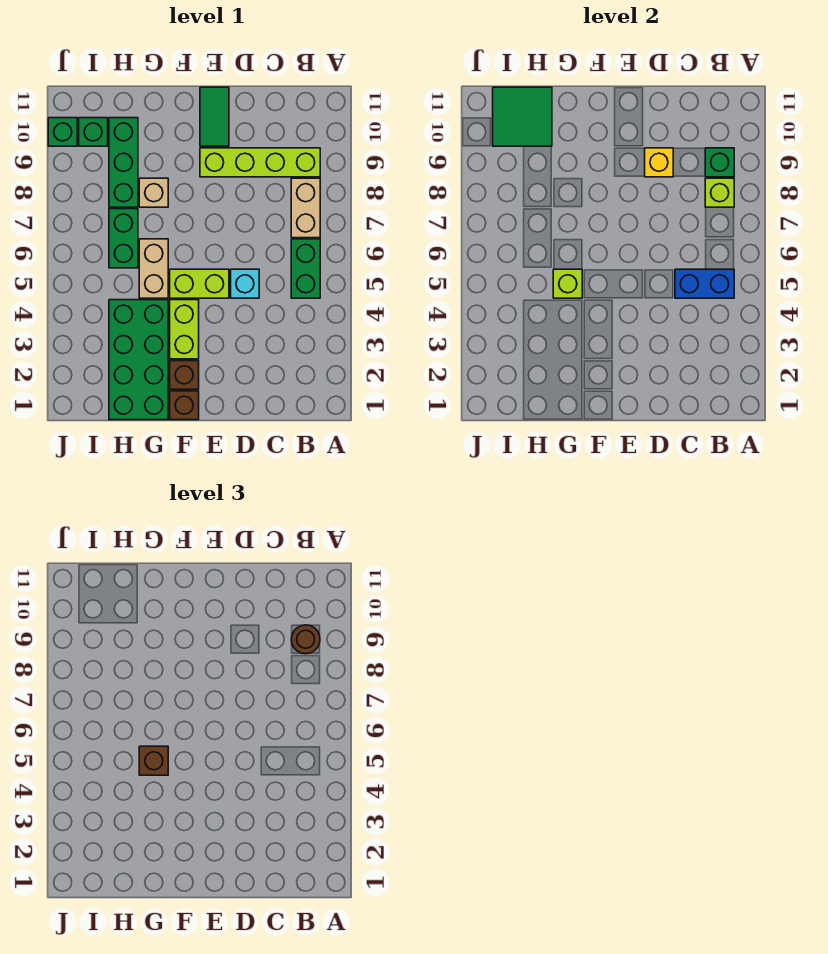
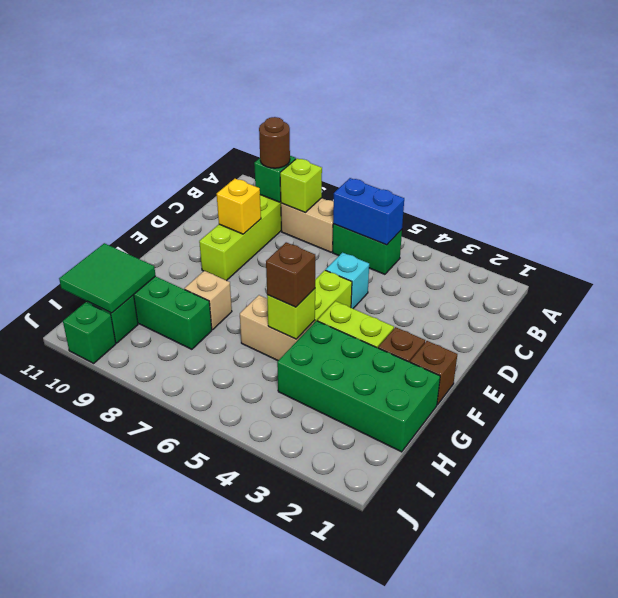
blue brick B5:C5 level 2 -> blue brick B5:B6 level 2
green tile E10:E11 level 1 -> none
green brick H6:H7 level 1 -> none

